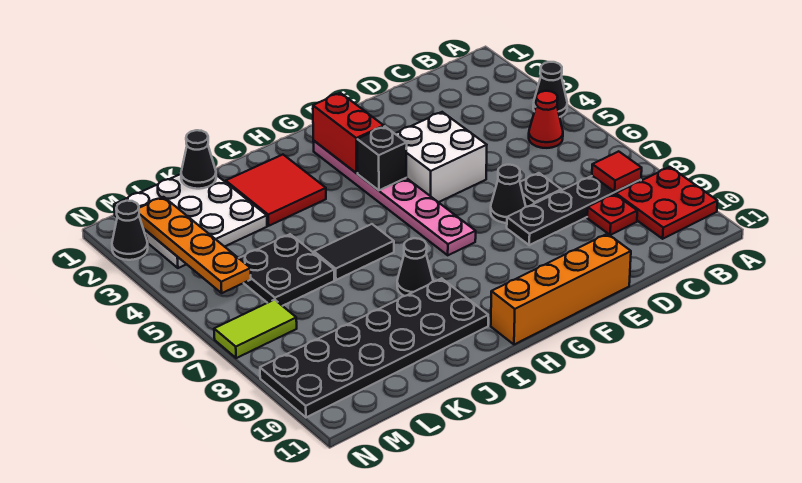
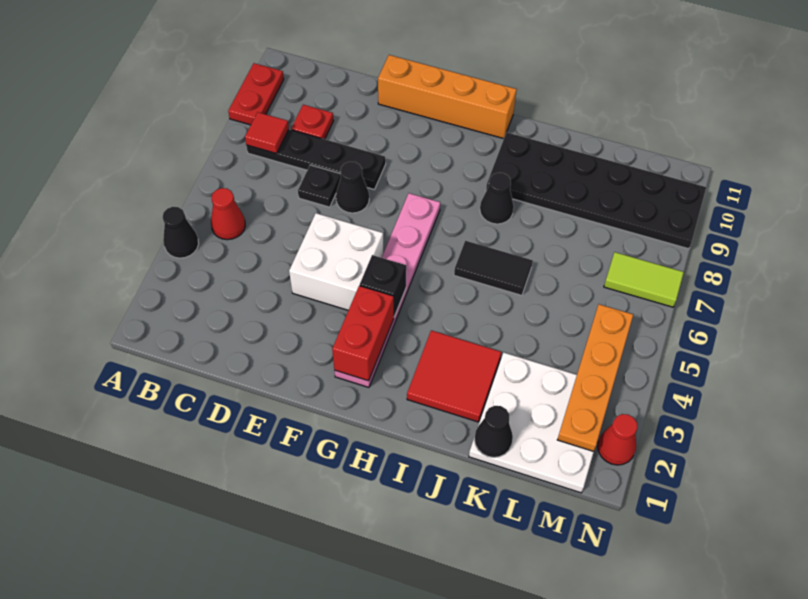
red plate A9:B10 level 1 -> red plate A9:A10 level 1
black plate K5:L6 level 1 -> none
black cone N2 level 1 -> red cone N2 level 1

